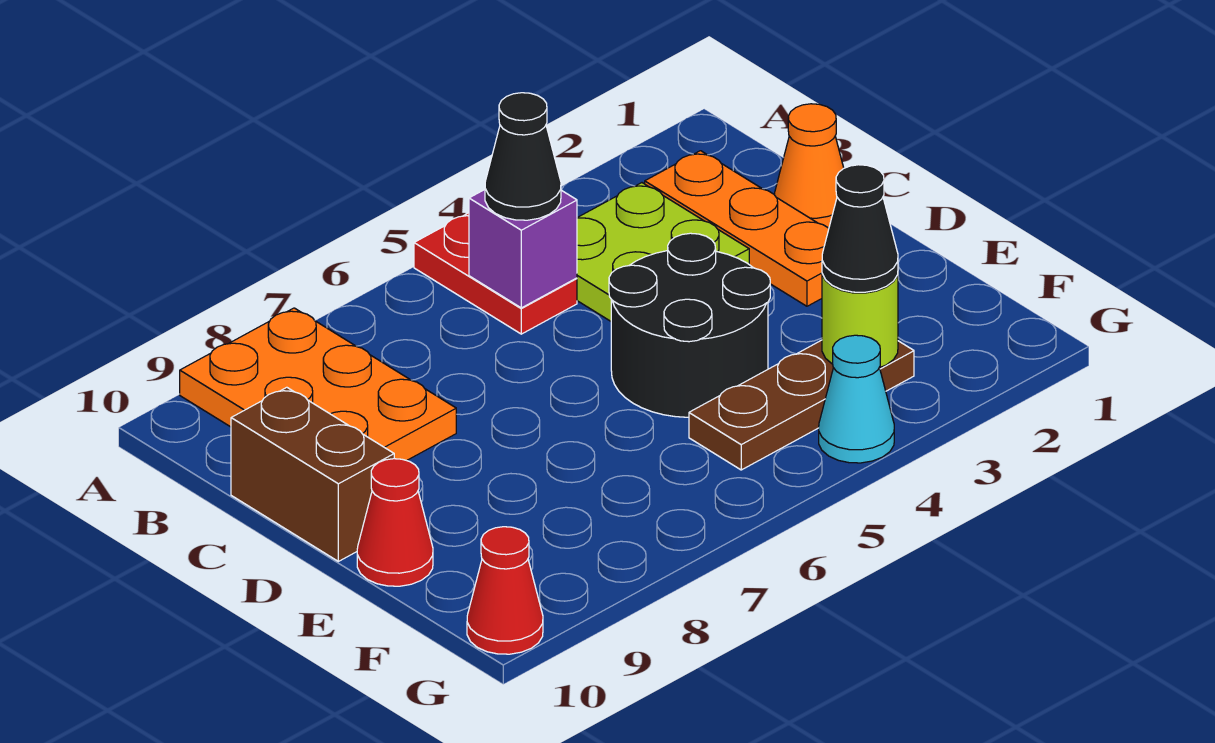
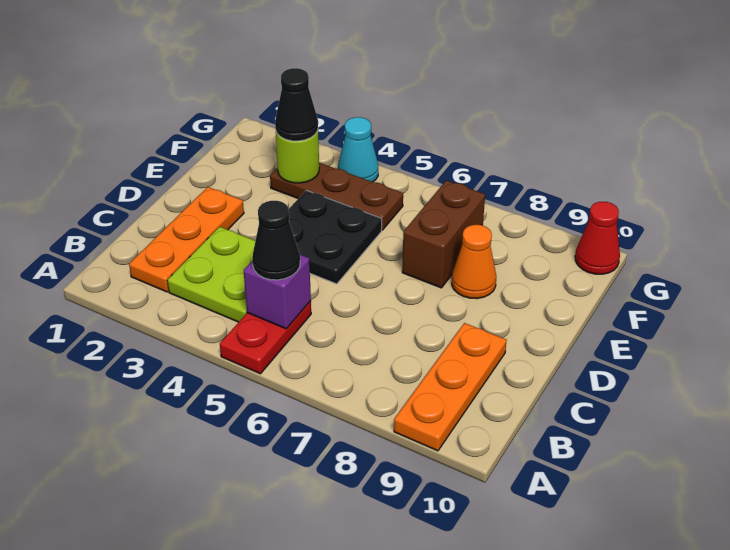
orange plate A8:C9 level 1 -> orange plate A9:C9 level 1
orange cone C1 level 1 -> orange cone E8 level 1
brown brick C10:D10 level 1 -> brown brick E7:F7 level 1
black round brick D4:E5 level 1 -> black plate D4:E5 level 1
red cone E10 level 1 -> none

